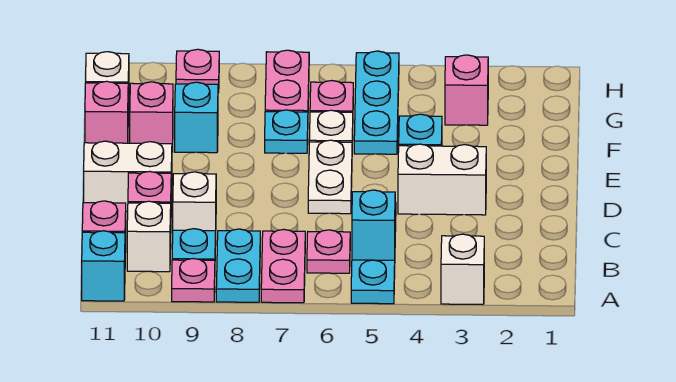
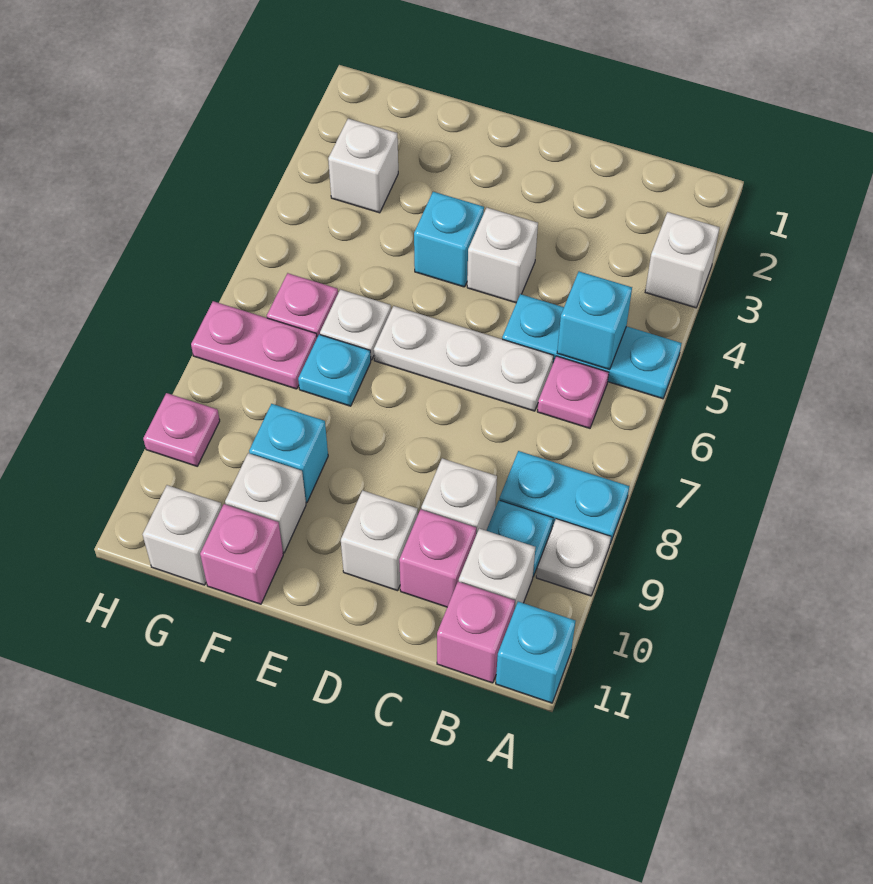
pink plate A7:B7 level 1 -> none
pink plate A9 level 1 -> white plate A9 level 1
white brick D3:D4 level 1 -> white brick D4 level 1
white plate D6:E6 level 1 -> white plate C6:E6 level 1
white brick D10:D11 level 1 -> white brick D10 level 1
cyan plate F5:H5 level 1 -> none
pink brick F10 level 1 -> white brick F10 level 1
pink brick G3 level 1 -> white brick G3 level 1

